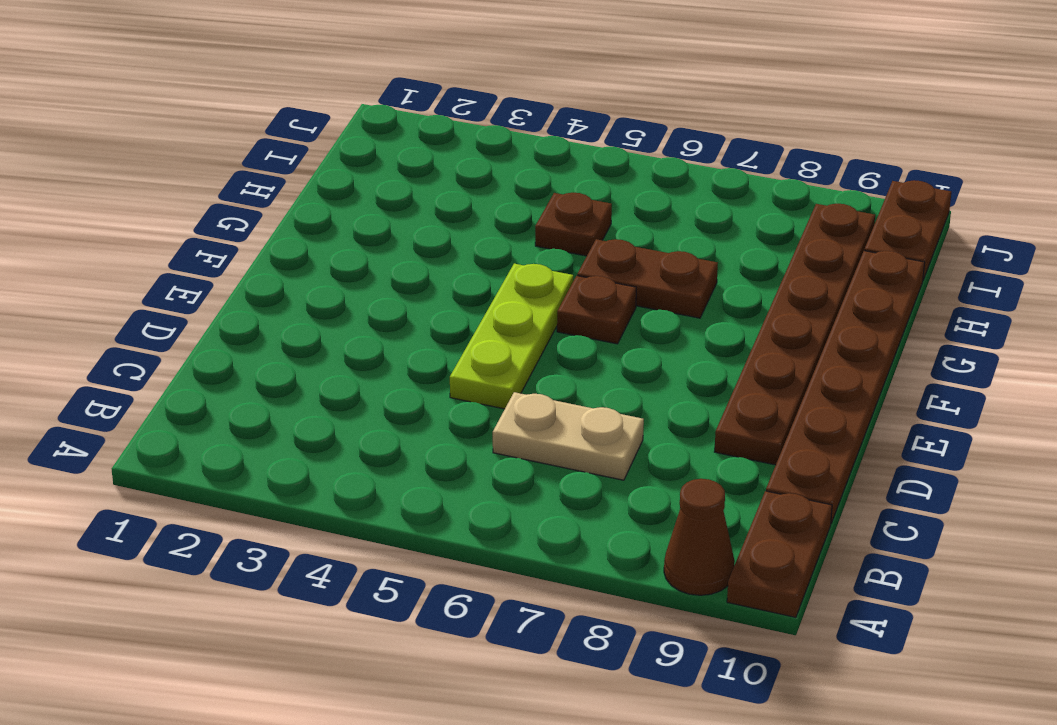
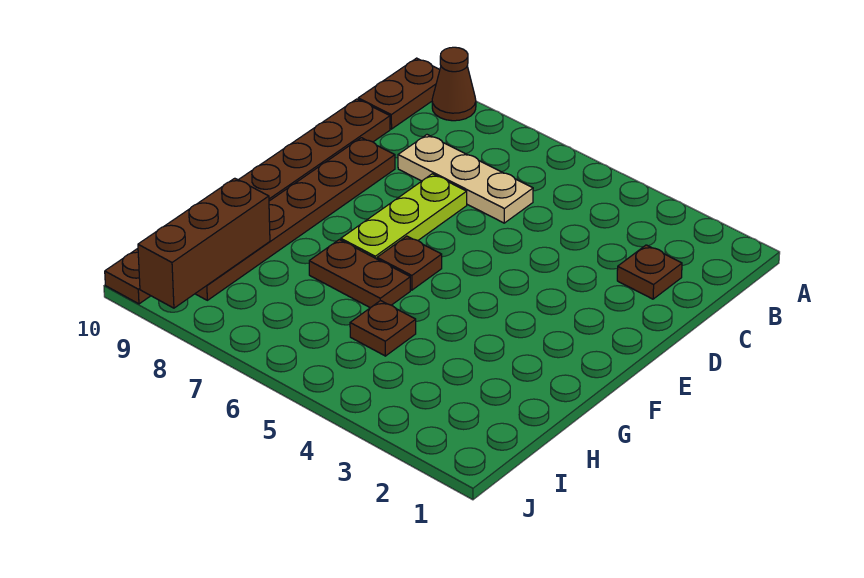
none -> brown plate C2 level 1
tan plate C6:C7 level 1 -> tan plate C6:C8 level 1
lime plate D5:F5 level 1 -> lime plate D7:F7 level 1
none -> brown brick H9:J9 level 2

